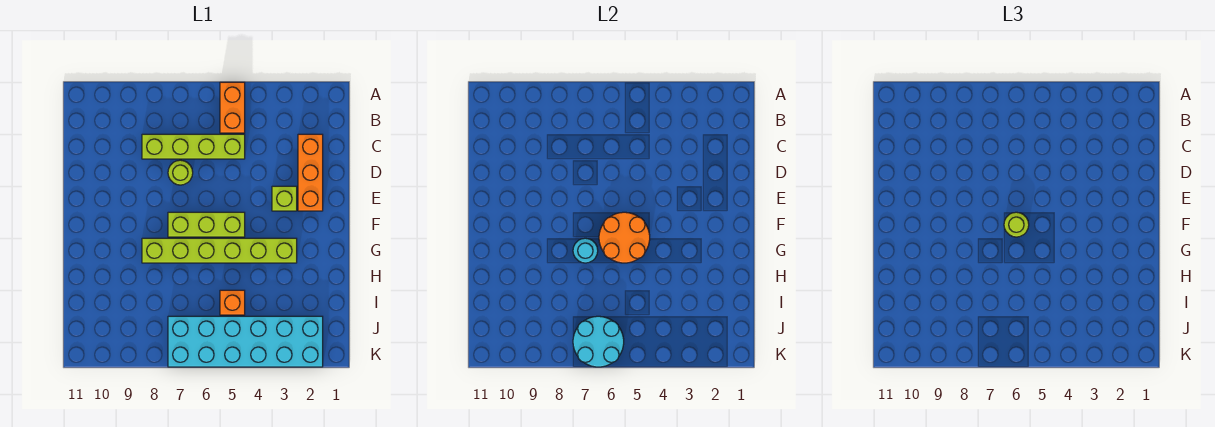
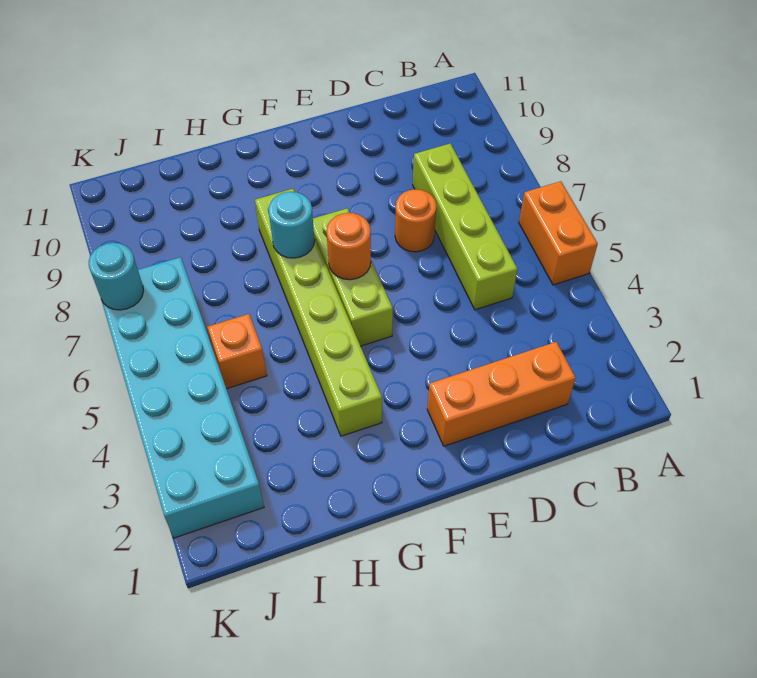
orange brick A5:B5 level 1 -> orange brick A5:A6 level 1
lime round brick D7 level 1 -> orange round brick D7 level 1
lime brick E3 level 1 -> none
orange round brick F5:G6 level 2 -> orange round brick F6 level 2
lime round brick F6 level 3 -> none
cyan round brick J6:K7 level 2 -> cyan round brick K7 level 2

